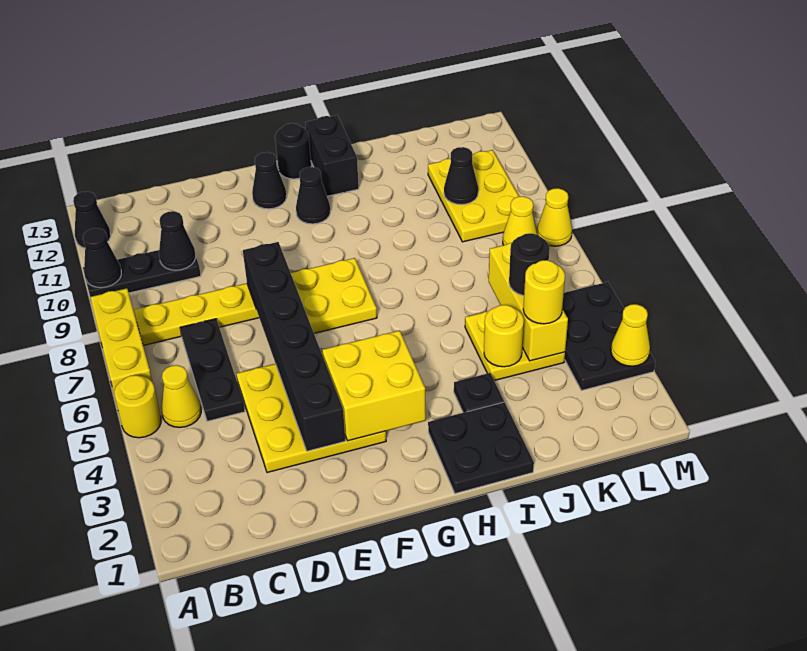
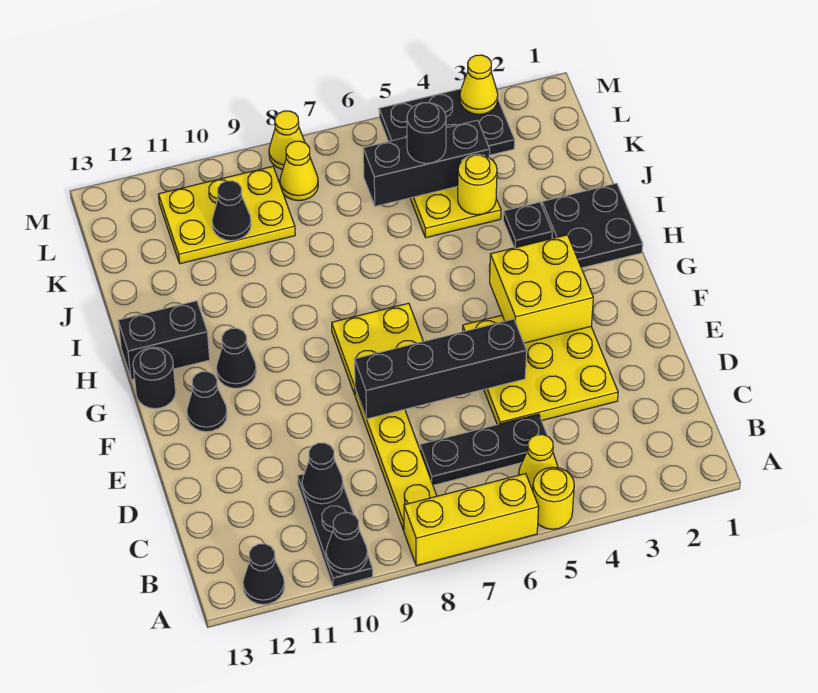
black brick E3:E8 level 2 -> black brick E5:E8 level 2
yellow brick K4:K6 level 2 -> black brick K4:K6 level 2
yellow round brick K4 level 3 -> none

